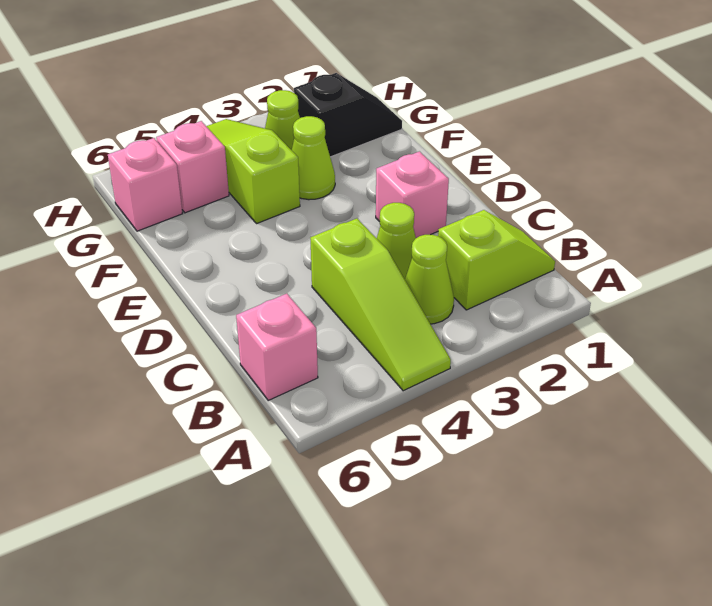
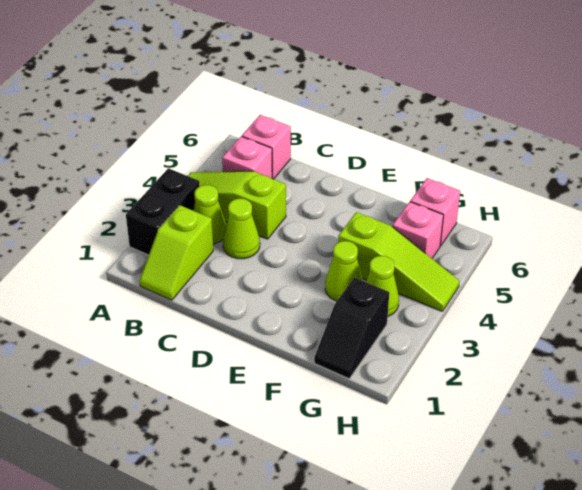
none -> black brick A2:A3 level 1
pink brick D2 level 1 -> pink brick B5 level 1

